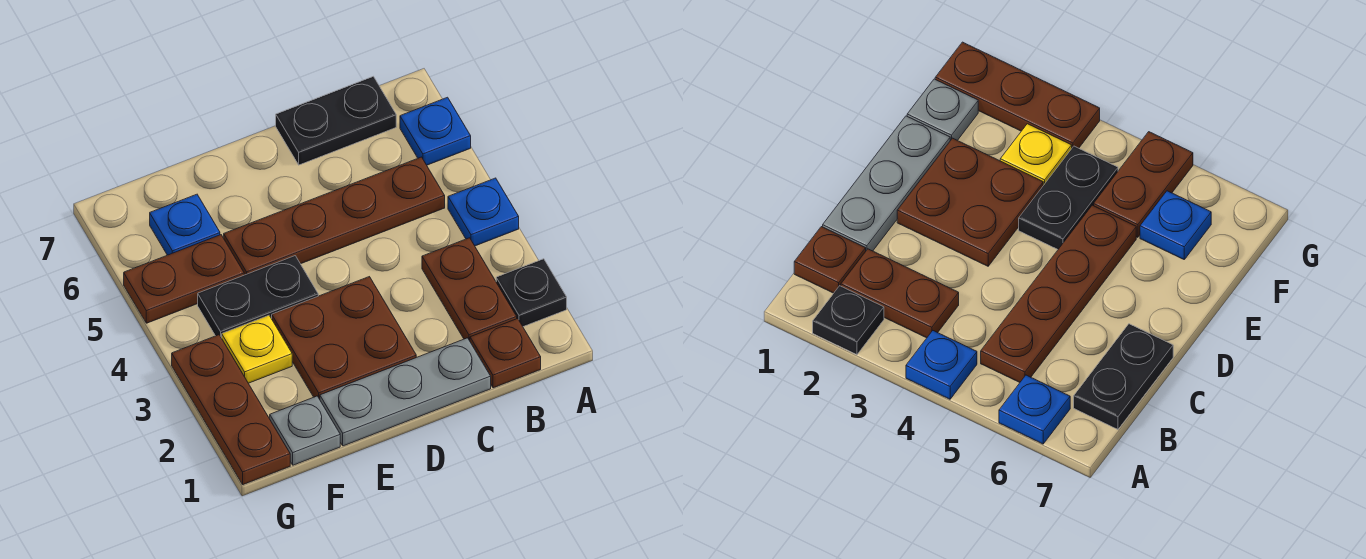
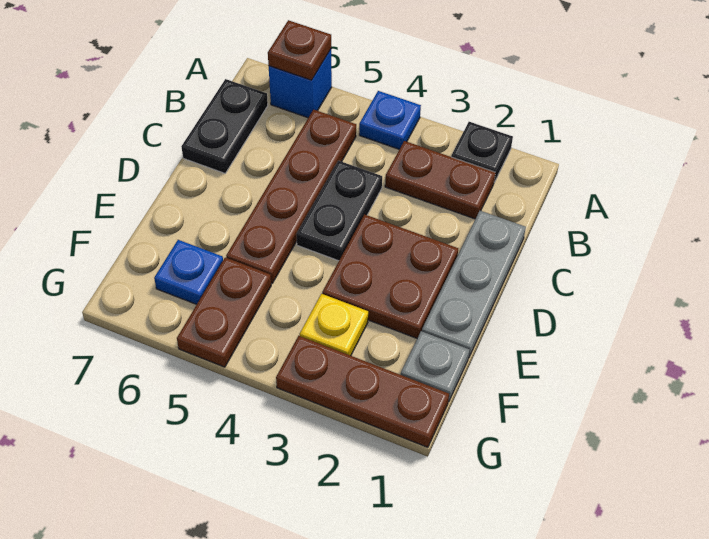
blue plate A6 level 1 -> blue brick A6 level 1
brown plate B1 level 1 -> brown plate A6 level 2
black plate E4:F4 level 1 -> black plate C4:D4 level 1

